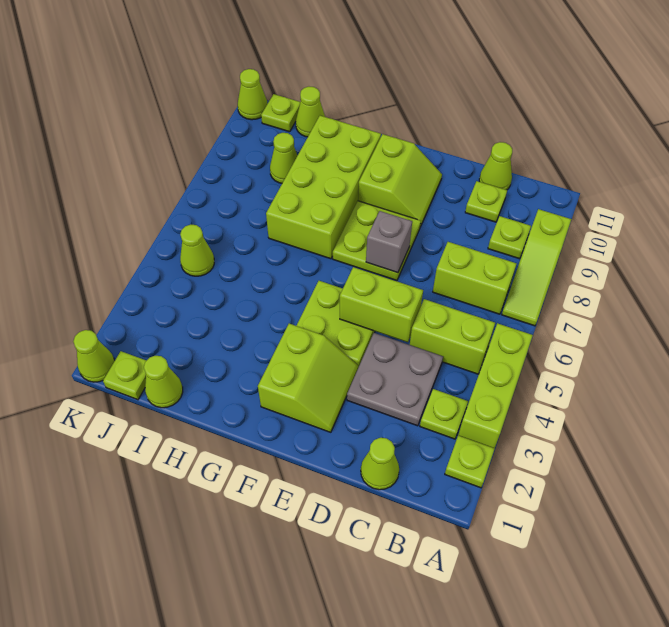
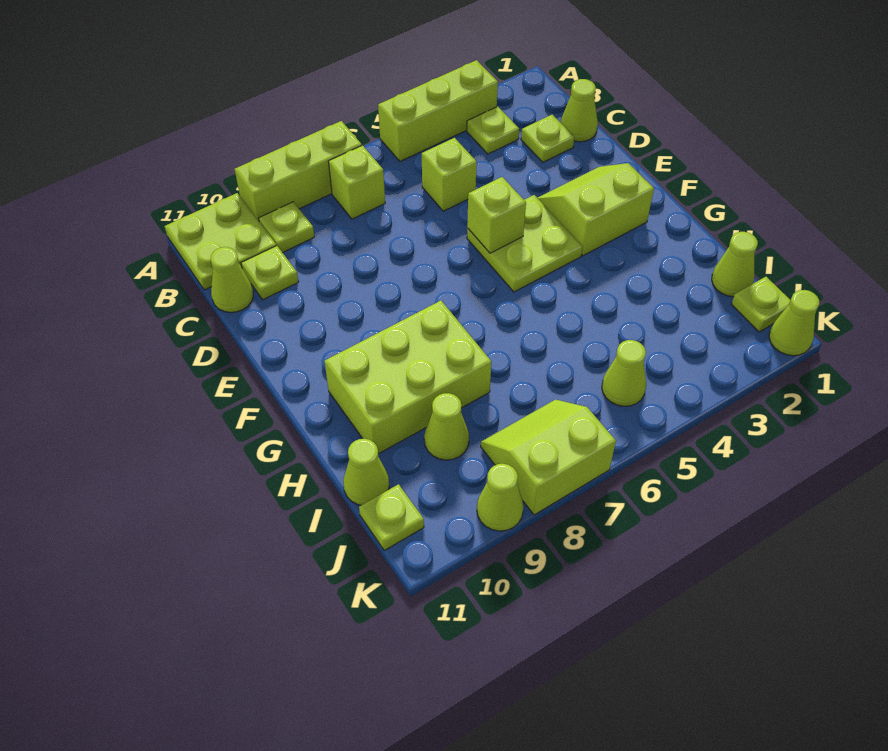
lime plate A2 level 1 -> lime plate C2 level 1
lime slope A7:A9 level 1 top 9 -> lime brick A7:A9 level 1
lime brick B5:C5 level 1 -> lime brick C5 level 1
lime brick B7:C7 level 1 -> lime brick B7 level 1
grey plate C3:D4 level 1 -> none
lime brick D5:E5 level 2 -> lime brick E5 level 2
lime plate E7:F8 level 1 -> lime plate A10:B11 level 1
grey brick E7 level 2 -> none
lime slope E9:F10 level 1 top F -> lime slope J7:K8 level 1 top K
lime brick G7:H10 level 1 -> lime brick G8:H10 level 1
lime cone K11 level 1 -> lime cone K9 level 1

